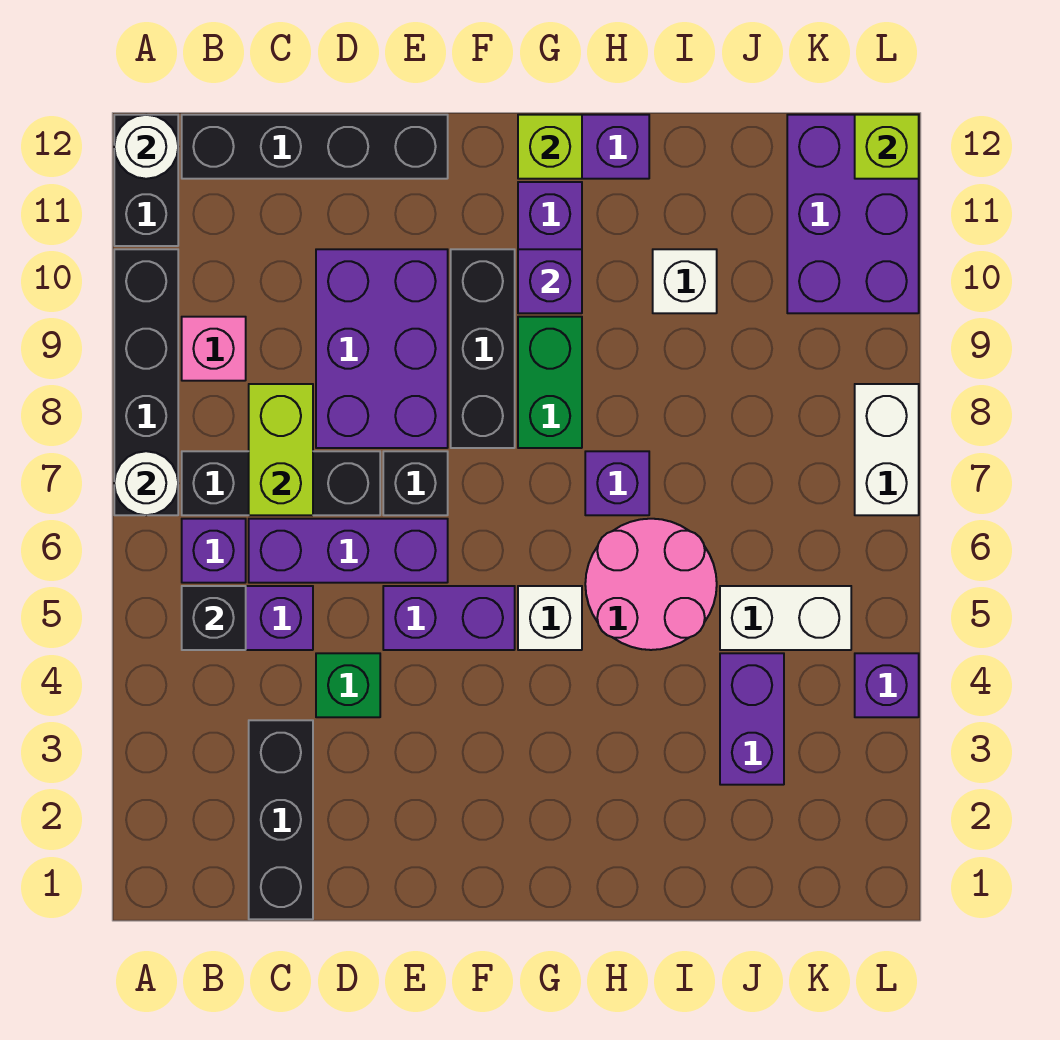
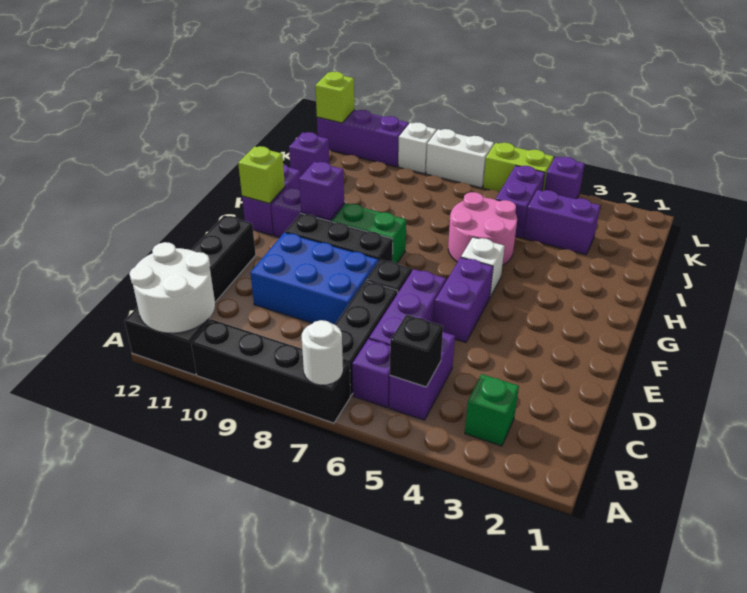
white round brick A12 level 2 -> white round brick A11:B12 level 2
pink brick B9 level 1 -> none
black brick C1:C3 level 1 -> none
lime brick C7:C8 level 2 -> lime brick L5:L6 level 1
green brick D4 level 1 -> green brick B3 level 1
purple brick D8:E10 level 1 -> blue brick D8:E10 level 1
purple brick H7 level 1 -> purple brick J12 level 1
white brick I10 level 1 -> white brick L9 level 1
white brick J5:K5 level 1 -> purple brick J5:K5 level 1
purple brick K10:L12 level 1 -> purple brick L10:L12 level 1

